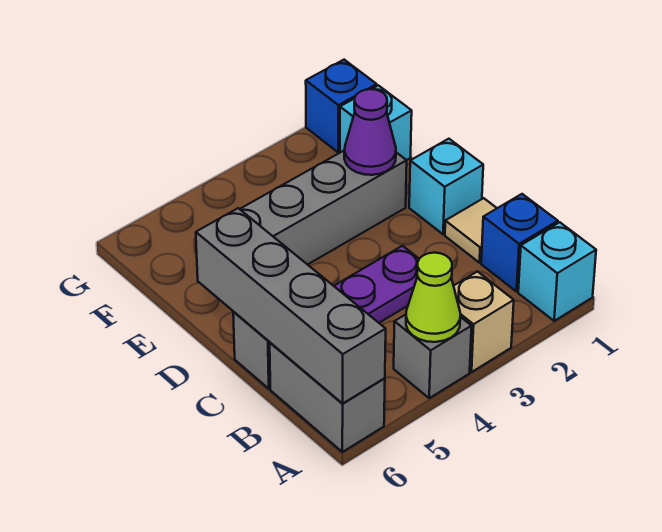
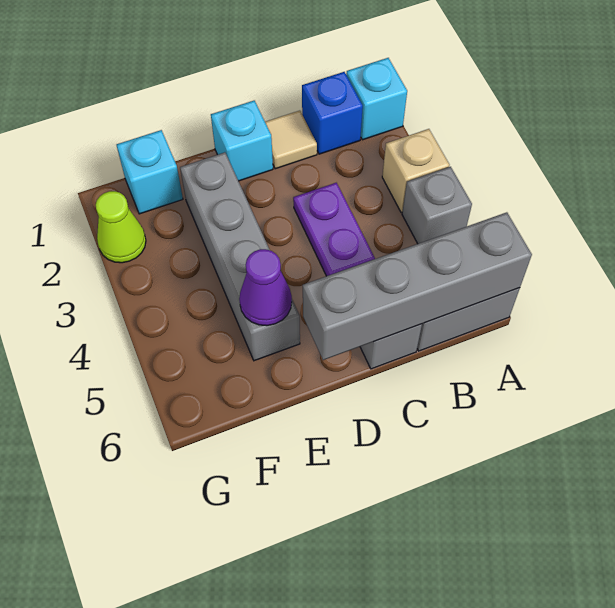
lime cone A4 level 2 -> lime cone G2 level 1
purple cone E2 level 2 -> purple cone E5 level 2
blue brick G1 level 1 -> none

